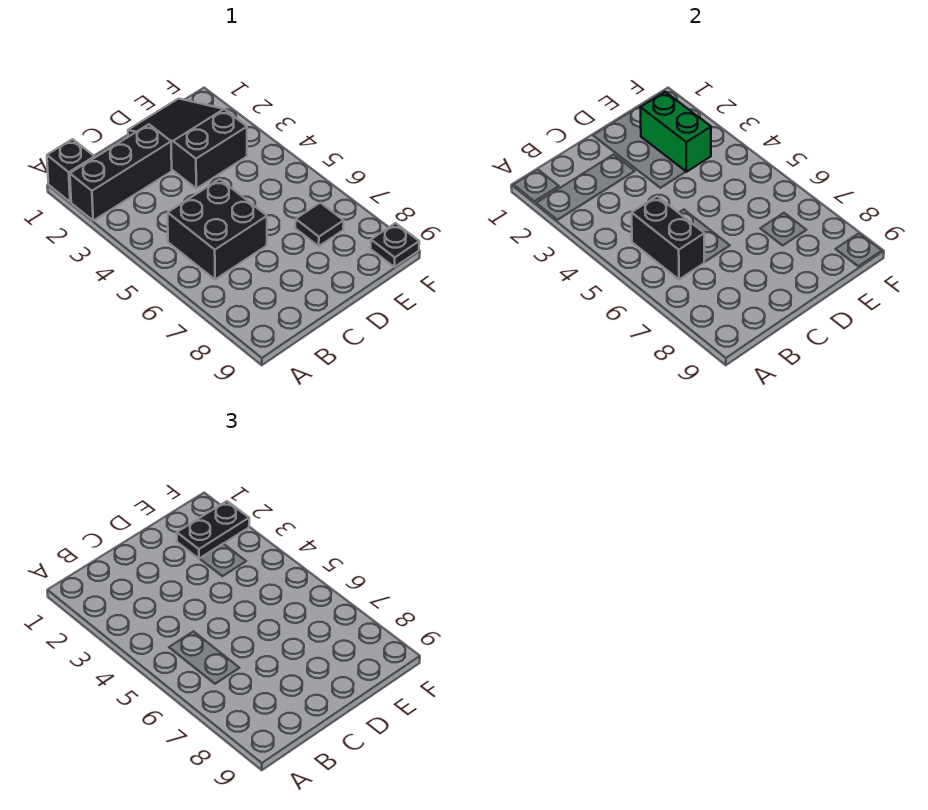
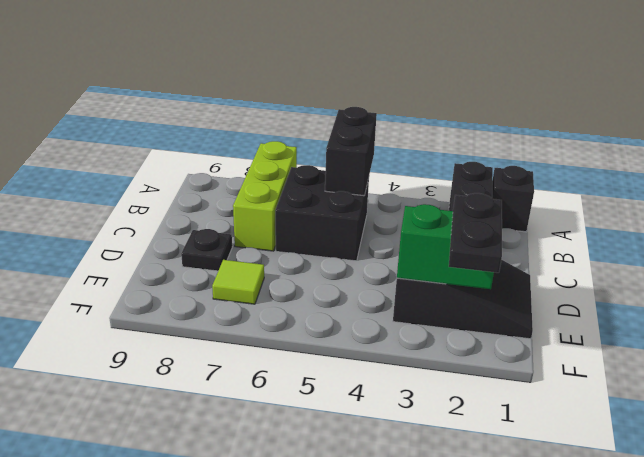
none -> lime brick A7:C7 level 1
black brick B5:B6 level 2 -> black brick A5:B5 level 2
black tile E7 level 1 -> lime tile E7 level 1
black plate F9 level 1 -> black plate D8 level 1

